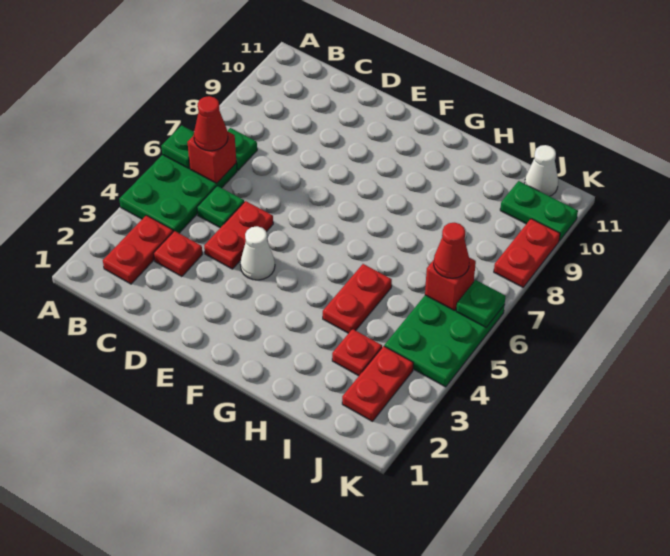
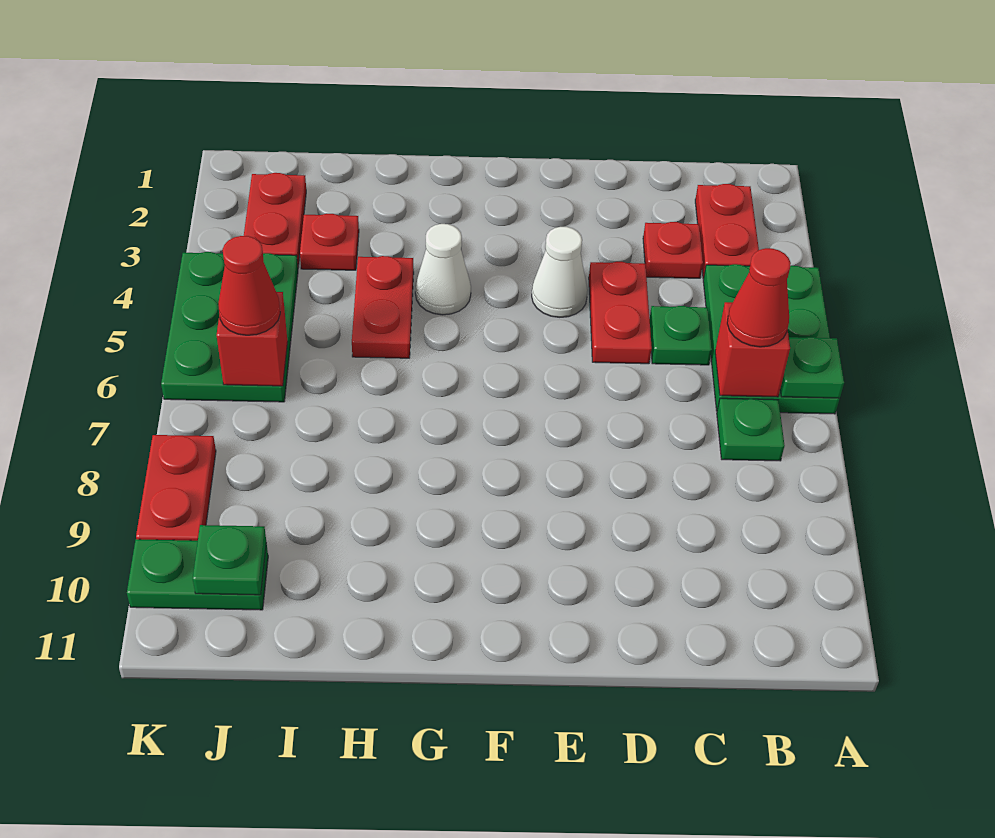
white cone J11 level 1 -> white cone G4 level 1
green plate K6 level 2 -> green plate J10 level 2

